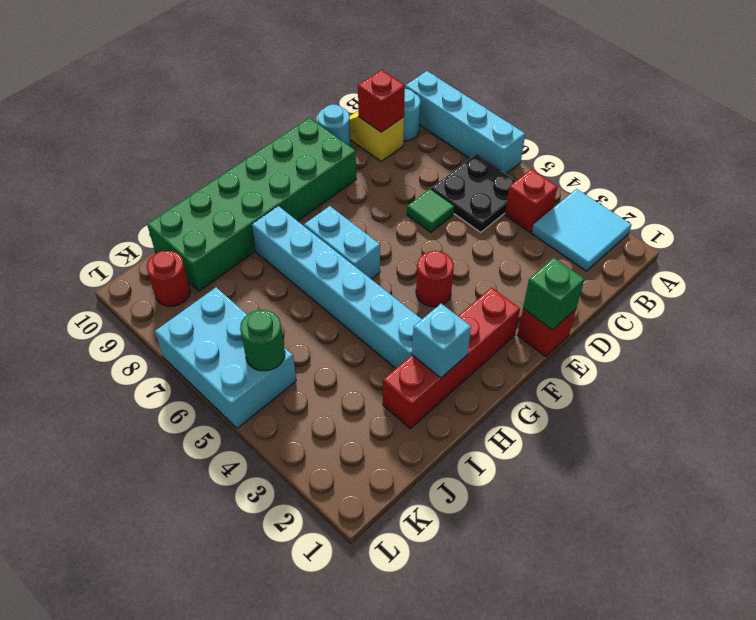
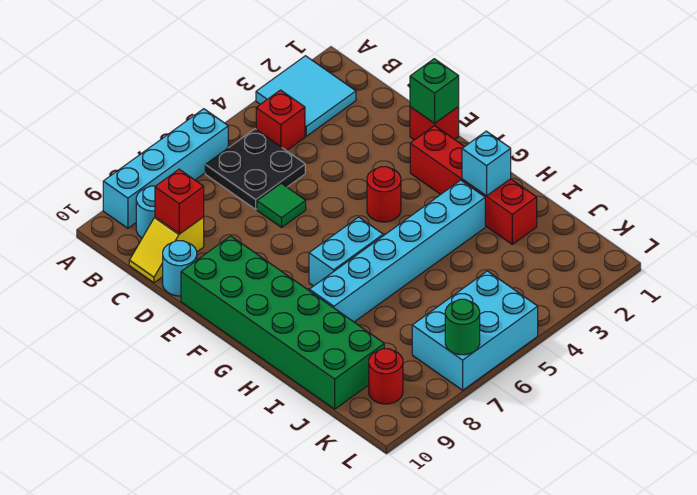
green round brick K5 level 2 -> green round brick L7 level 2

